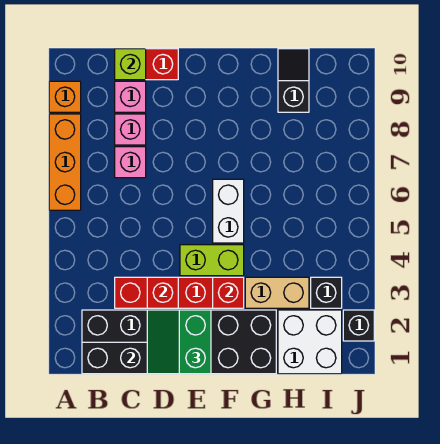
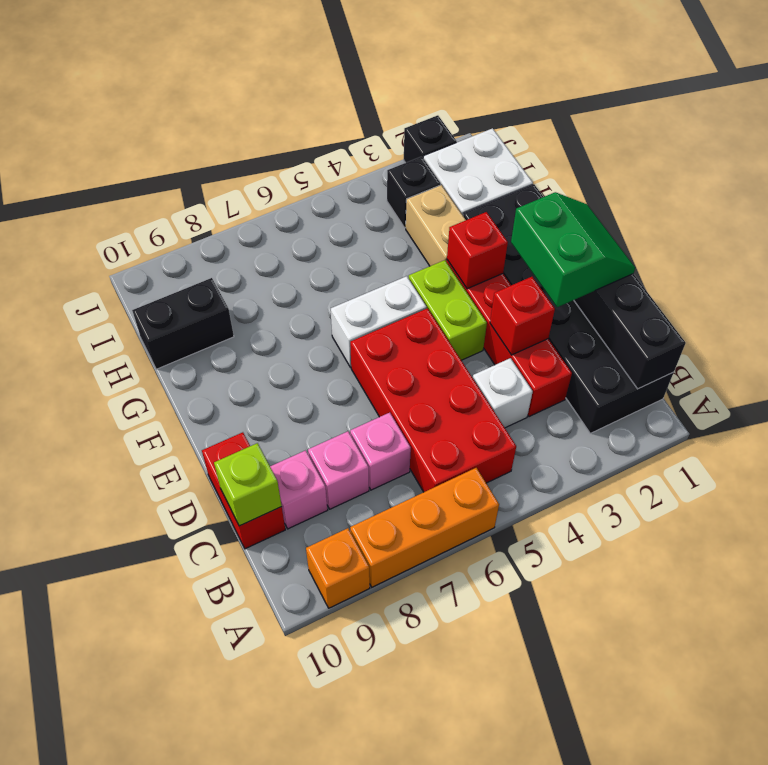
none -> red brick B5:E6 level 1
none -> white brick C4 level 1
green slope D1:E2 level 3 top E -> green slope D1:E2 level 3 top 2
black slope H9:H10 level 1 top 9 -> black brick H9:H10 level 1

